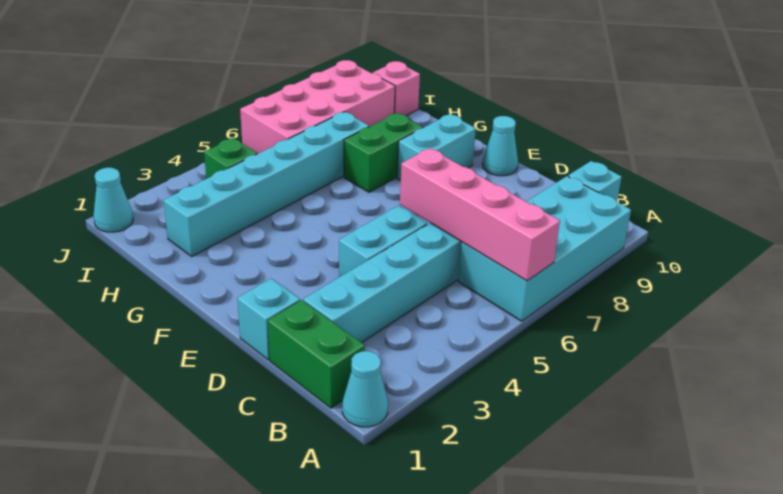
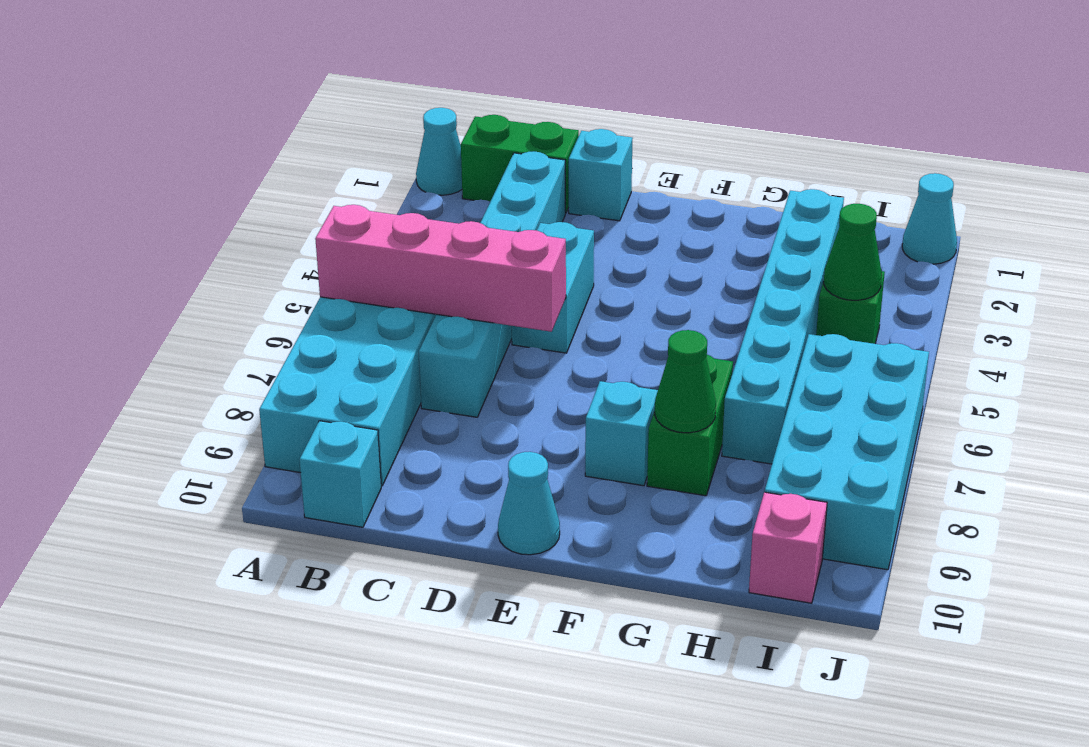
cyan brick F8:F9 level 1 -> cyan brick F8 level 1
none -> green cone G8 level 2
none -> green cone I4 level 2
pink brick I6:J9 level 1 -> cyan brick I6:J9 level 1

